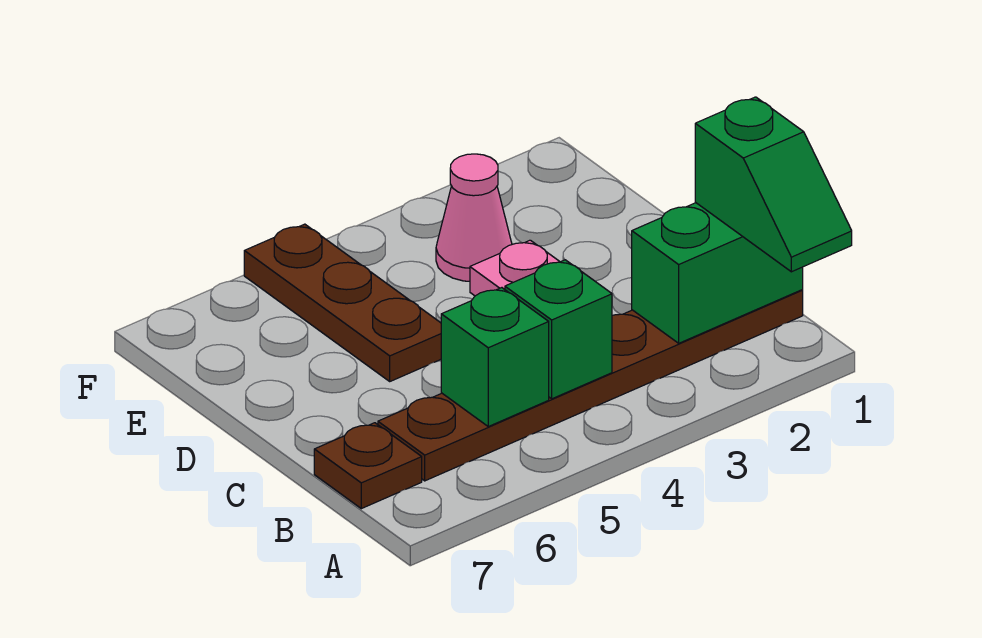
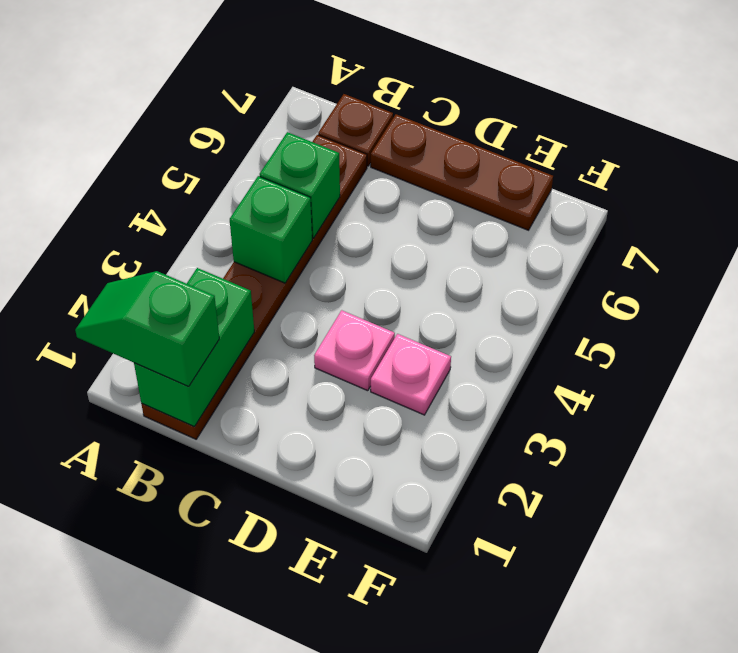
brown plate D5:F5 level 1 -> brown plate C7:E7 level 1
pink cone E3 level 1 -> pink plate E3 level 1

